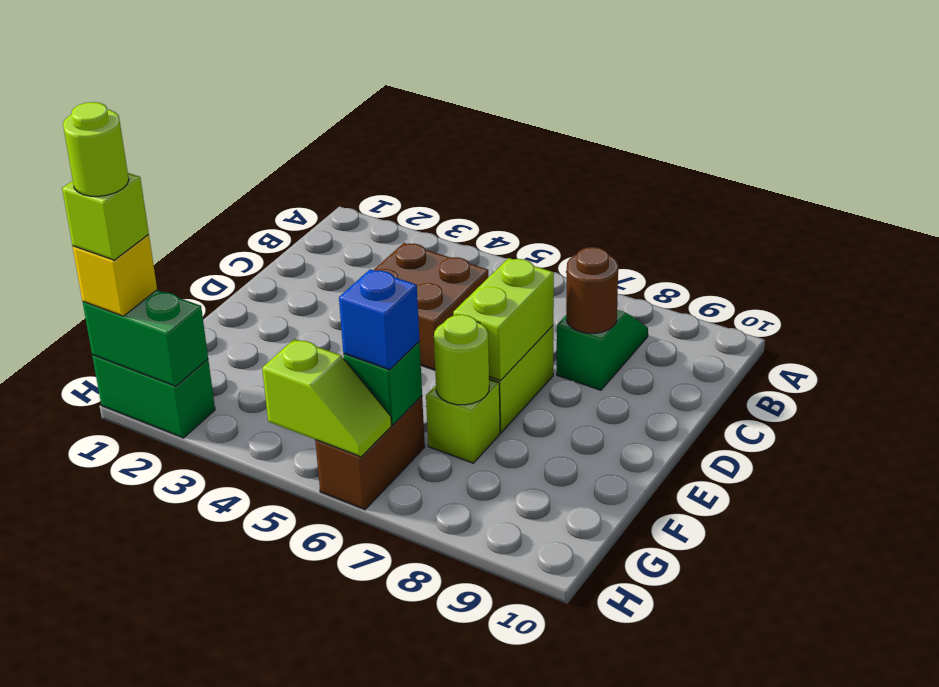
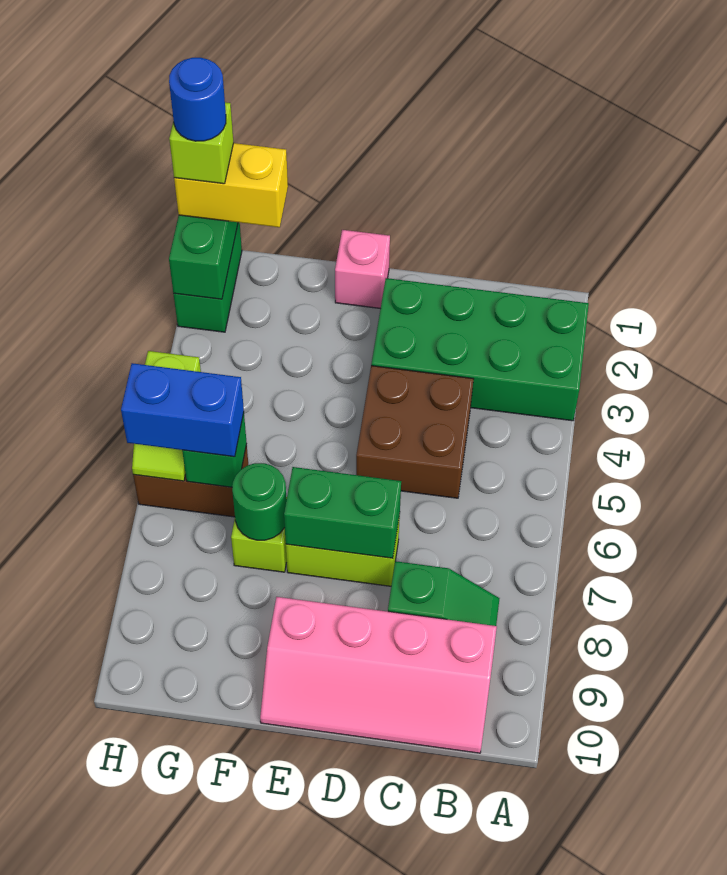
none -> green brick A2:D3 level 1
none -> pink slope B9:E10 level 1 top 9
brown round brick C8 level 2 -> none
lime brick D7:E7 level 2 -> green brick D7:E7 level 2
none -> pink brick E1 level 1
lime round brick F7 level 2 -> green round brick F7 level 2
blue brick G6 level 3 -> blue brick G6:H6 level 3
yellow brick H1 level 3 -> yellow brick G1:H1 level 3
lime round brick H1 level 5 -> blue round brick H1 level 5

